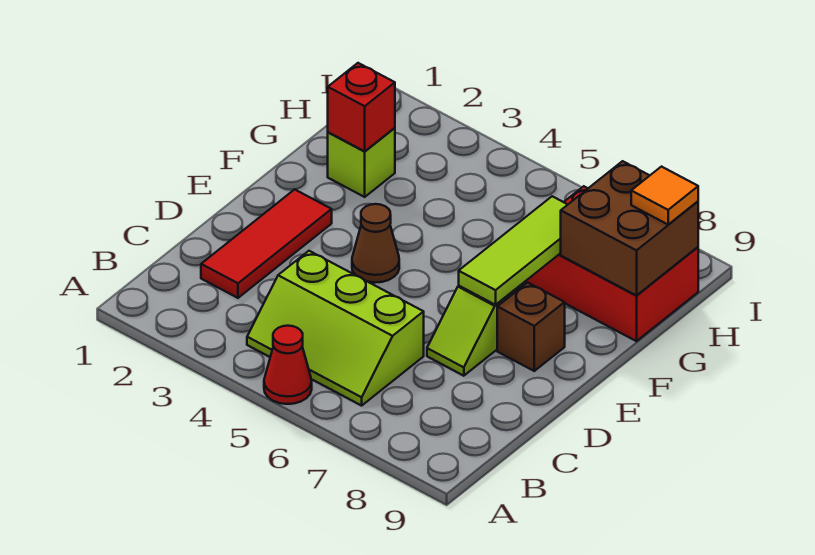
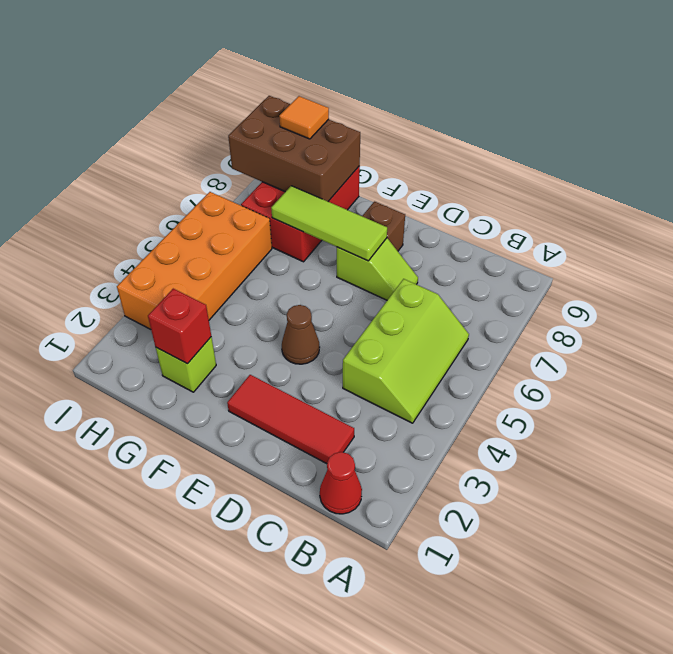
red cone A5 level 1 -> red cone B1 level 1
brown brick G8:H9 level 2 -> brown brick G8:I9 level 2
none -> orange brick H3:I6 level 1

